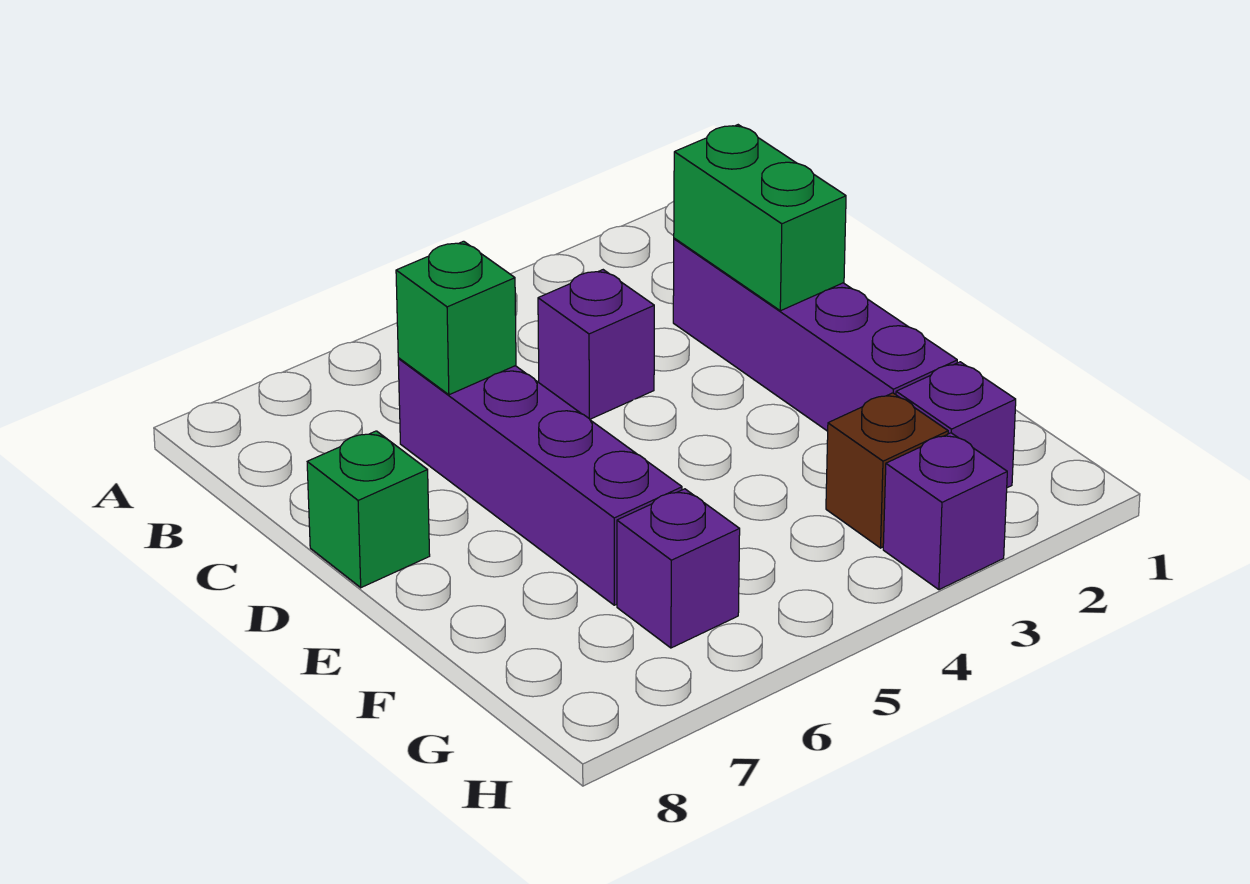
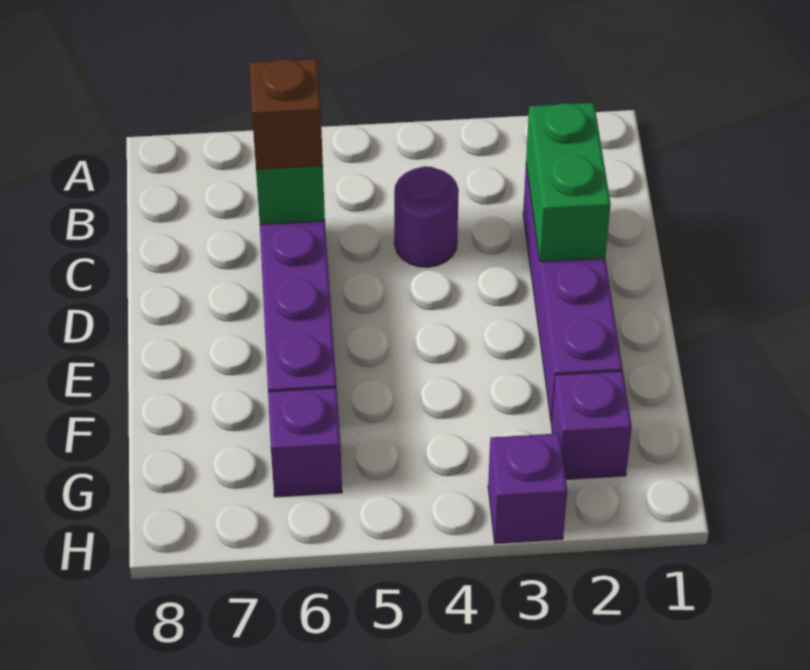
purple brick C4 level 1 -> purple round brick C4 level 1
green brick D8 level 1 -> none
brown brick G3 level 1 -> brown brick C6 level 3

